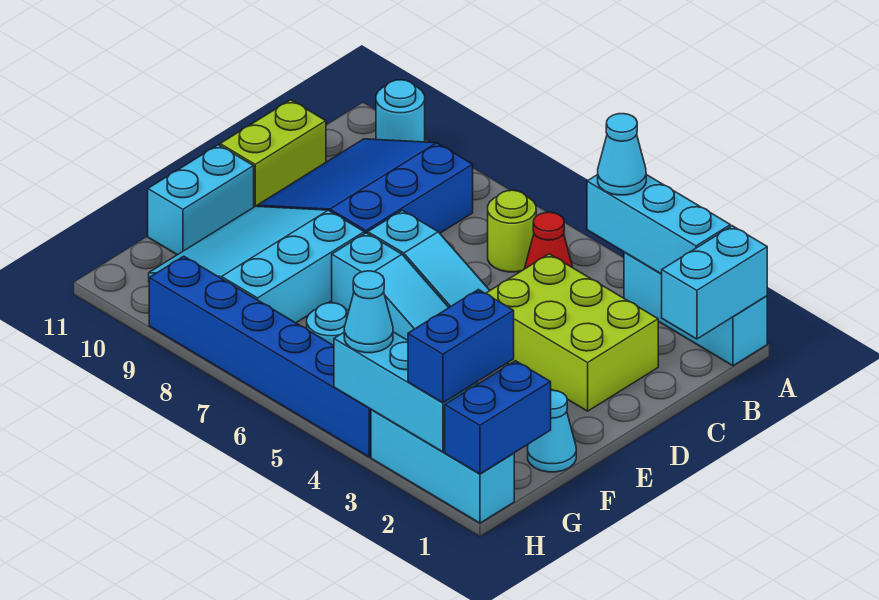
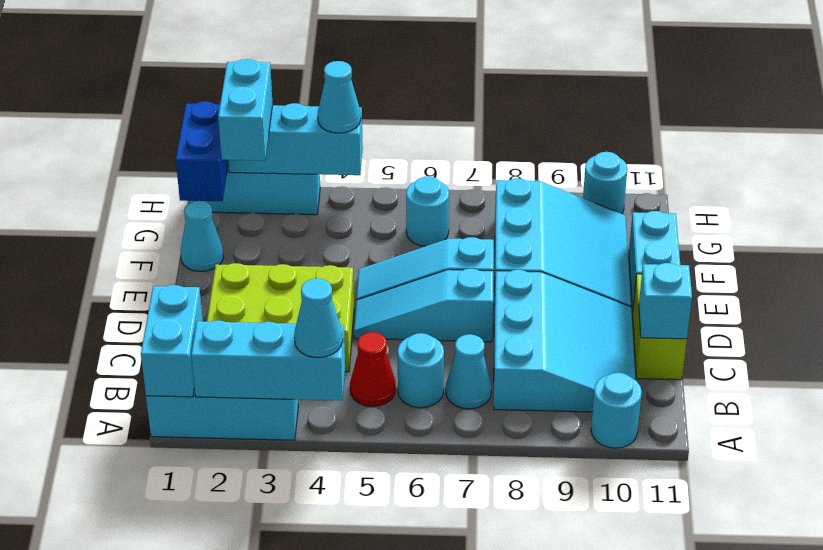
lime round brick B6 level 1 -> cyan round brick B6 level 1
none -> cyan cone B7 level 1
blue slope B8:D10 level 1 top 8 -> cyan slope B8:D10 level 1 top 8
none -> cyan brick C11 level 2
blue brick G2:H2 level 3 -> cyan brick G2:H2 level 3
blue brick H4:H9 level 1 -> none
none -> cyan round brick H10 level 1

